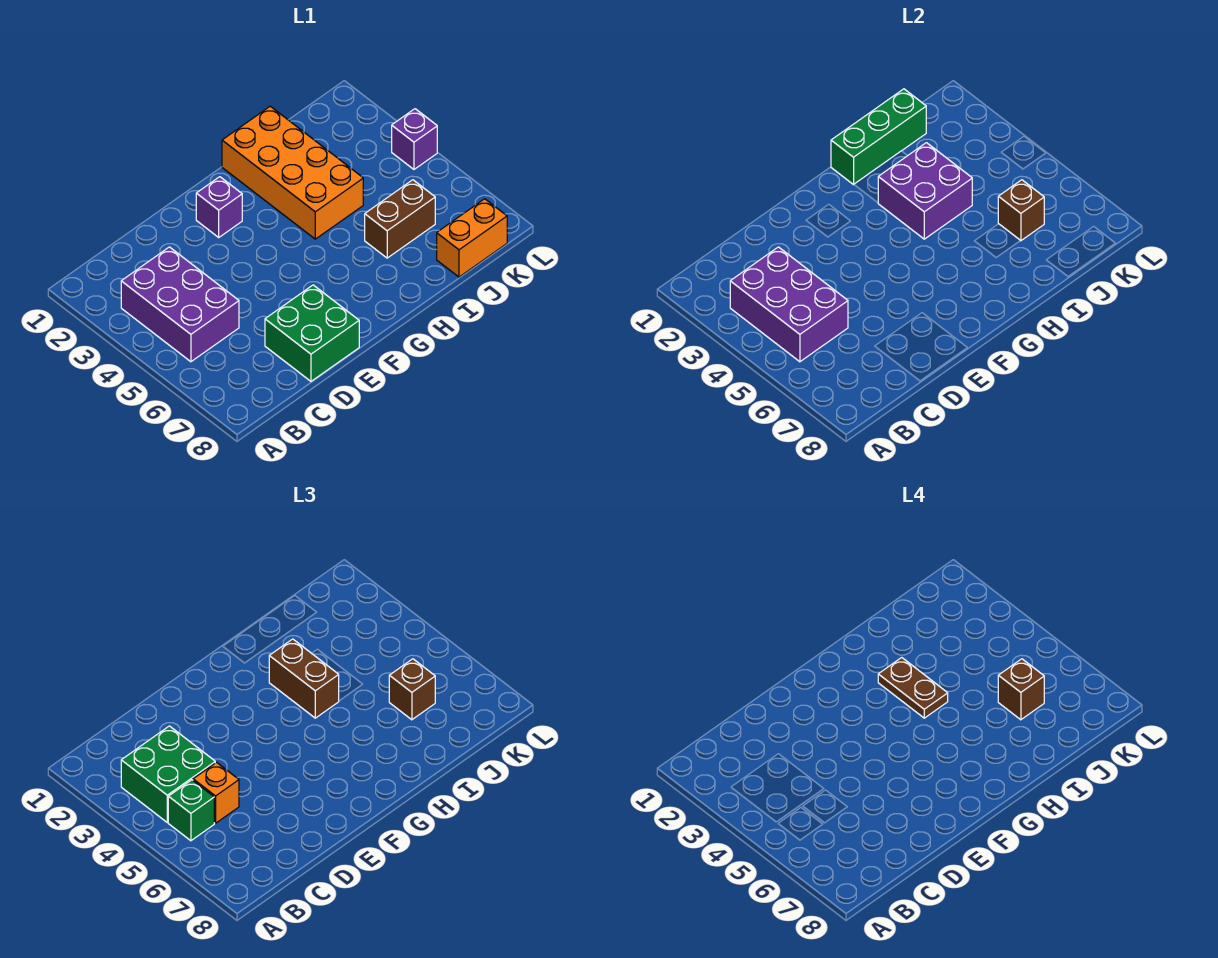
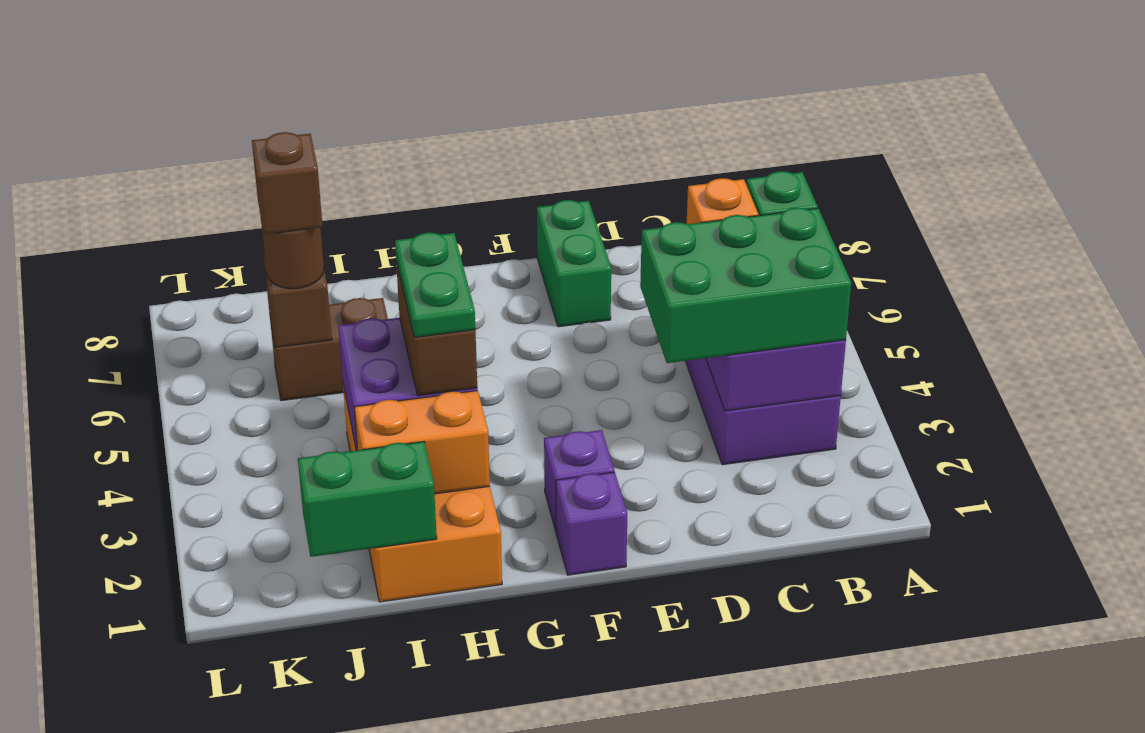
green brick B3:C4 level 3 -> green brick B3:D4 level 3
green brick D7:E8 level 1 -> green brick E7:E8 level 1
green brick H1:J1 level 2 -> green brick I1:J1 level 2
brown plate H3:H4 level 4 -> green plate H3:H4 level 4
brown brick J6 level 3 -> brown round brick J6 level 3
orange brick J8:K8 level 1 -> orange brick H2:I2 level 2
purple brick L4 level 1 -> purple brick F1 level 1

